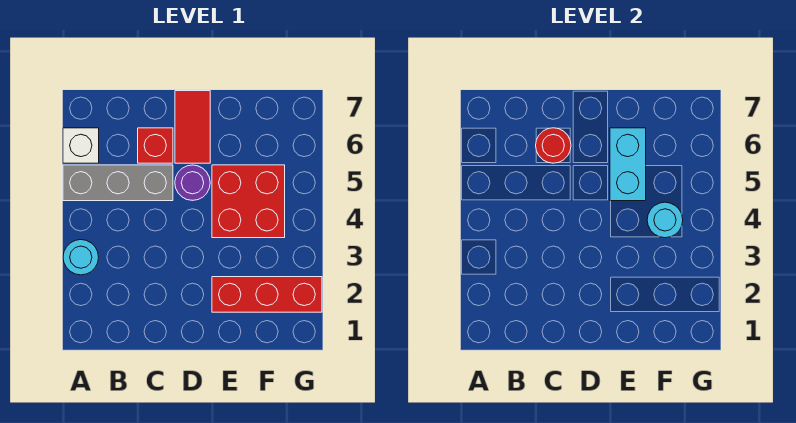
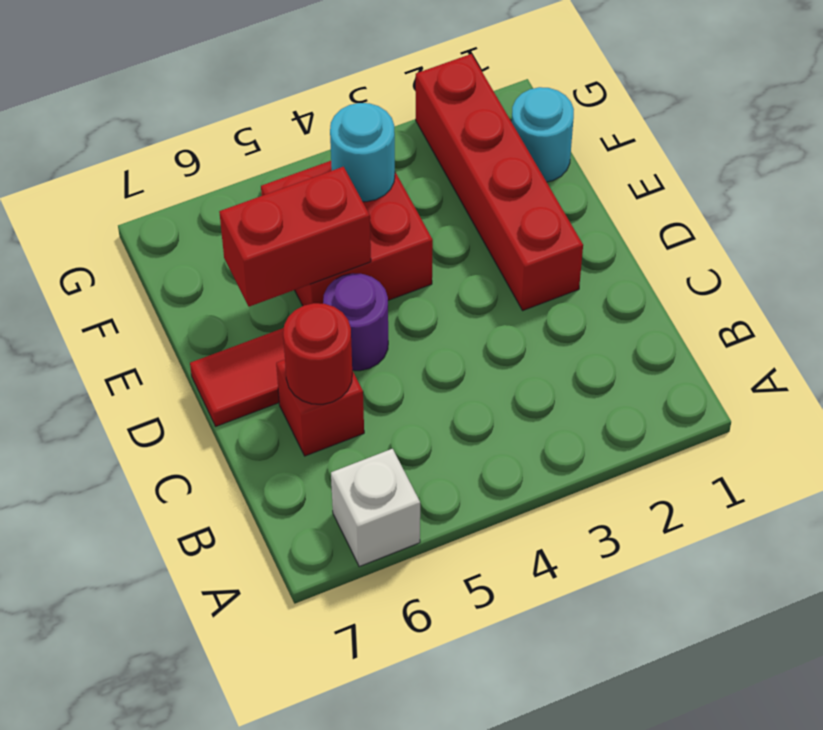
cyan round brick A3 level 1 -> cyan round brick F1 level 1
grey brick A5:C5 level 1 -> none
red brick E2:G2 level 1 -> red brick D2:G2 level 1
cyan brick E5:E6 level 2 -> red brick E5:E6 level 2

